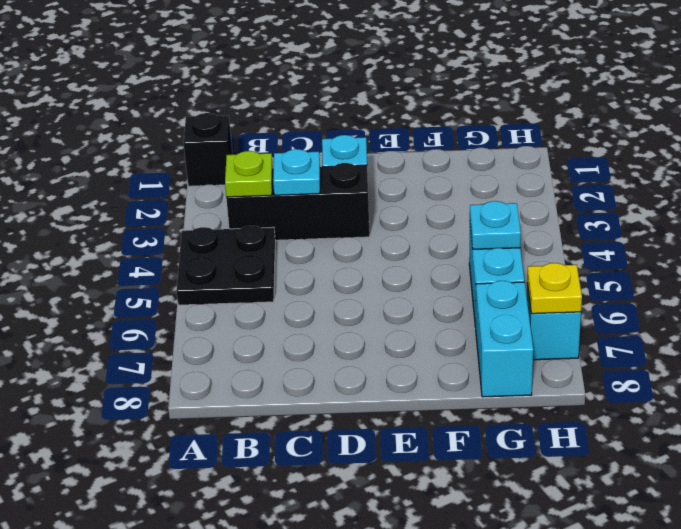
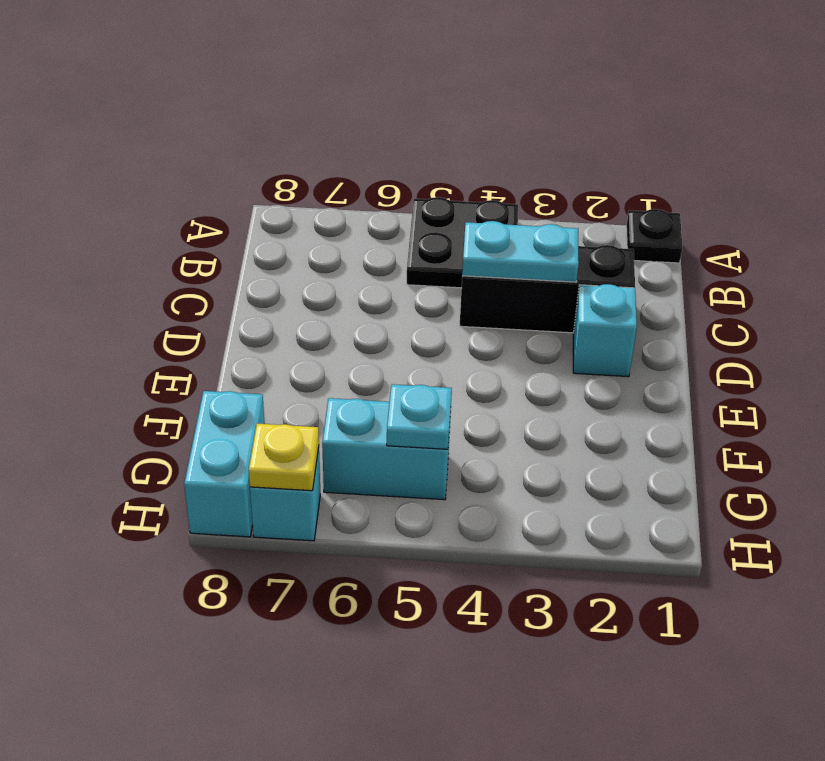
black brick A1 level 1 -> black plate A1 level 1
black brick B3:D3 level 1 -> black brick C2:C4 level 1
lime plate B3 level 2 -> none
cyan plate C3 level 2 -> cyan plate C3:C4 level 2
cyan brick G7:G8 level 1 -> cyan brick G8:H8 level 1

